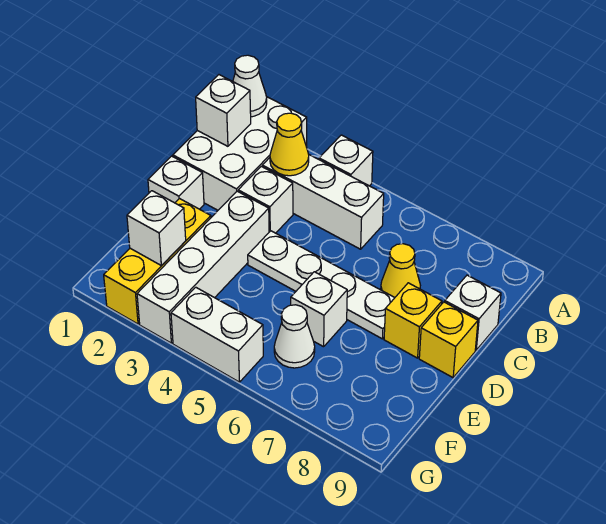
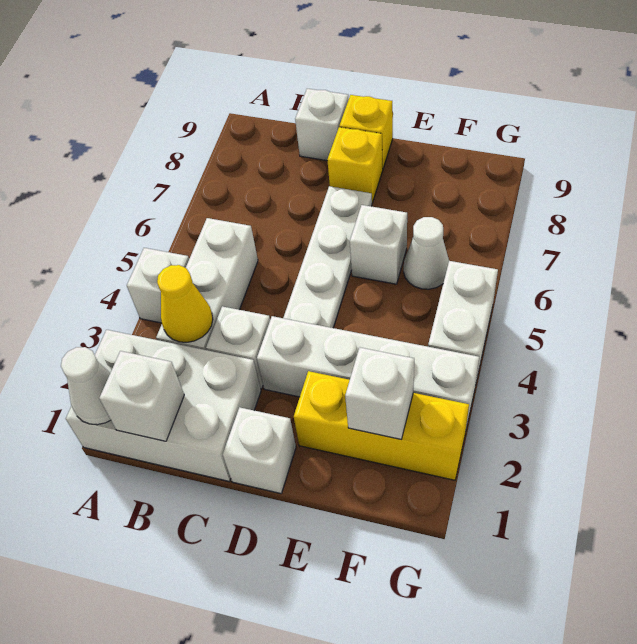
yellow cone C7 level 1 -> none

